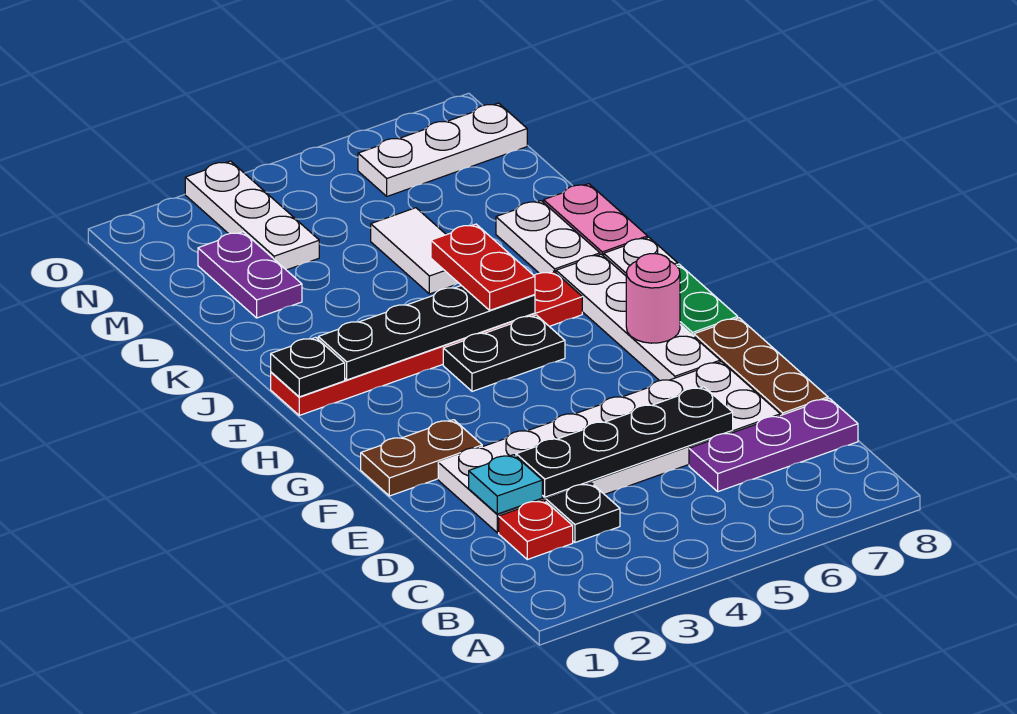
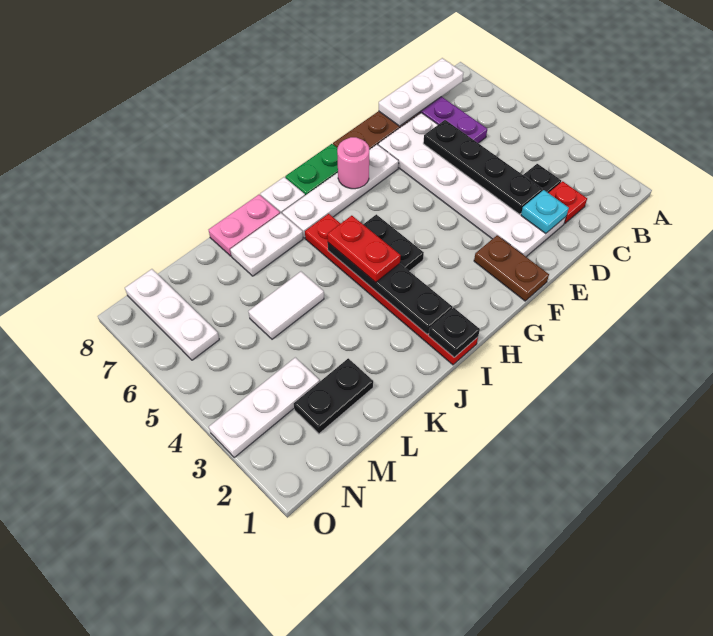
none -> white plate B8:D8 level 2
red plate I5:J5 level 3 -> red plate I4:I5 level 3
purple plate L2:M2 level 1 -> black plate L2:M2 level 1

